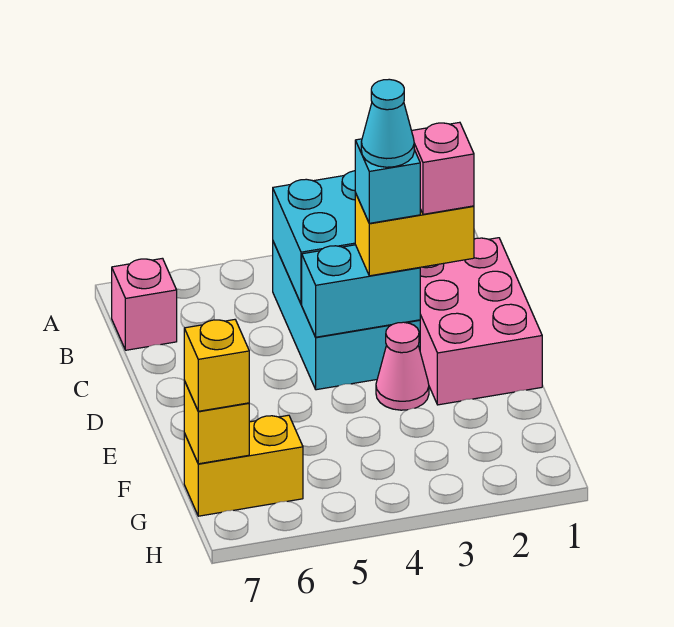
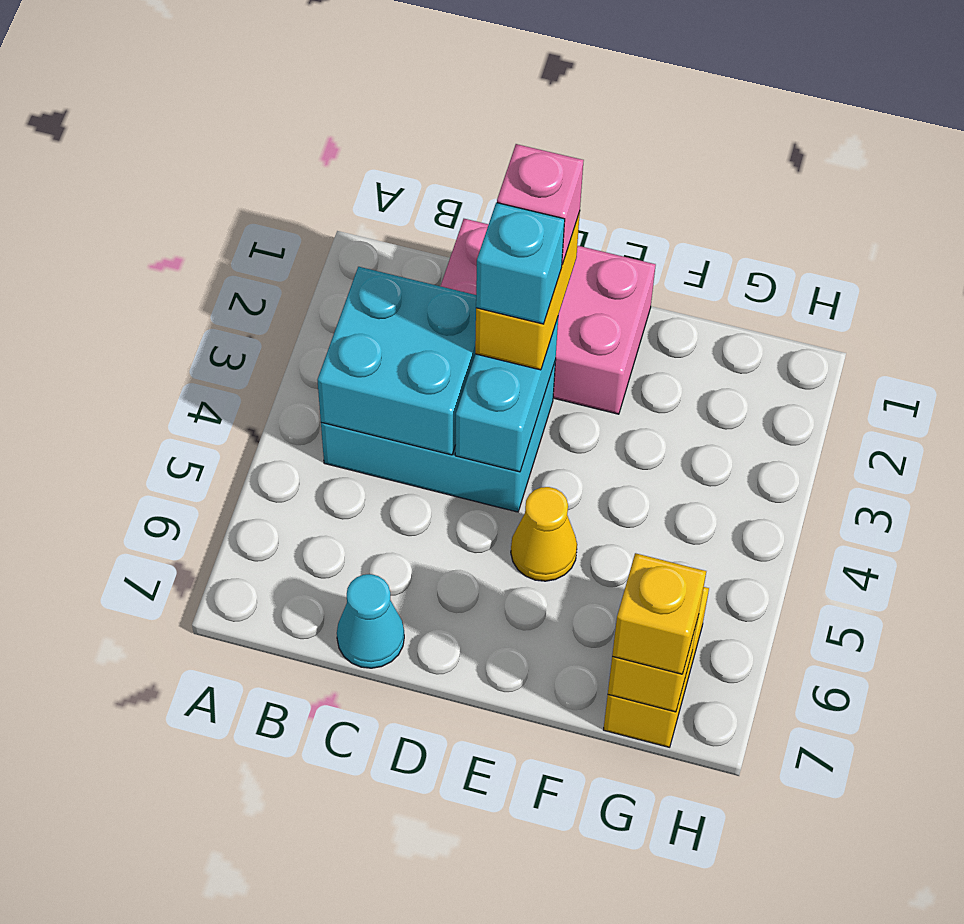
pink brick B7 level 1 -> none
cyan cone D3 level 5 -> cyan cone C7 level 1
pink cone E3 level 1 -> none
none -> yellow cone E5 level 1

